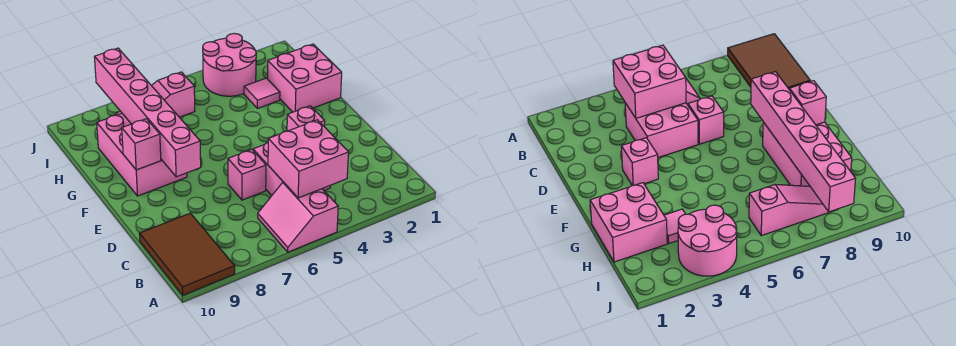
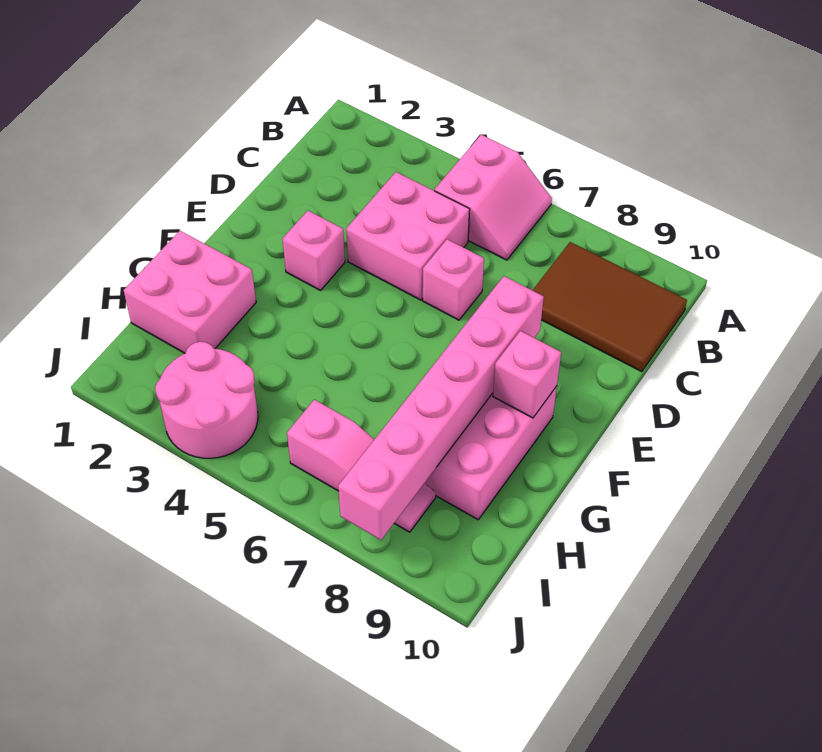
brown tile A9:C10 level 1 -> brown tile B8:C10 level 1
pink brick B4:C5 level 2 -> none
pink tile H3 level 1 -> none

